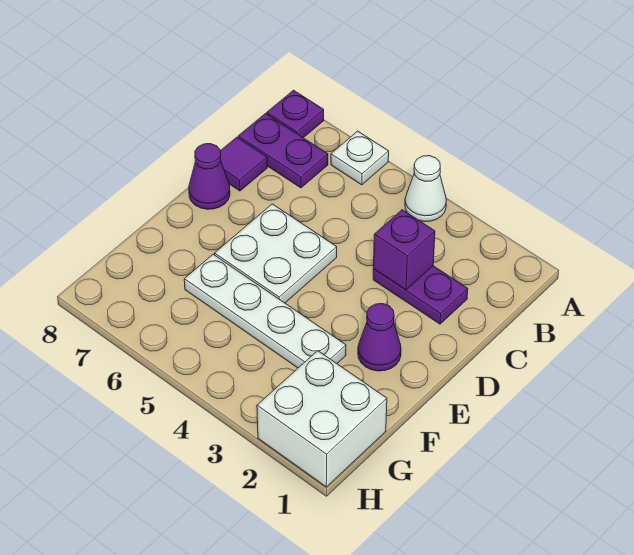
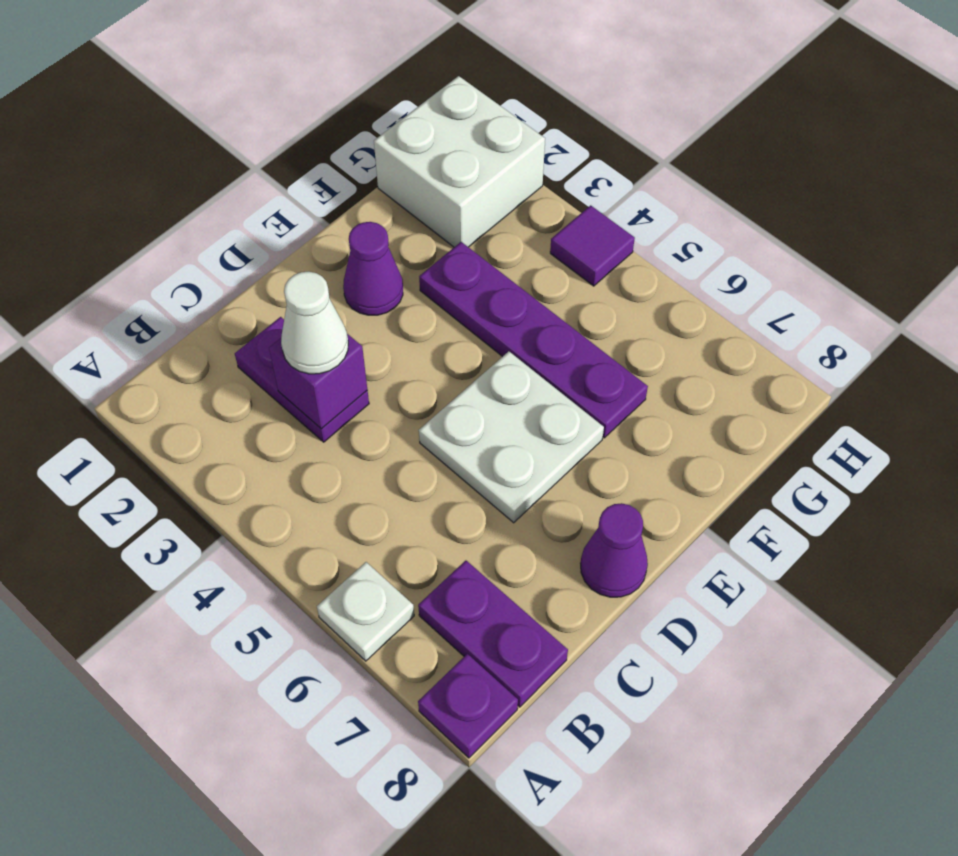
white cone A4 level 1 -> white cone C3 level 3
purple tile C8 level 1 -> purple tile H4 level 1
white plate F3:F6 level 1 -> purple plate F3:F6 level 1

